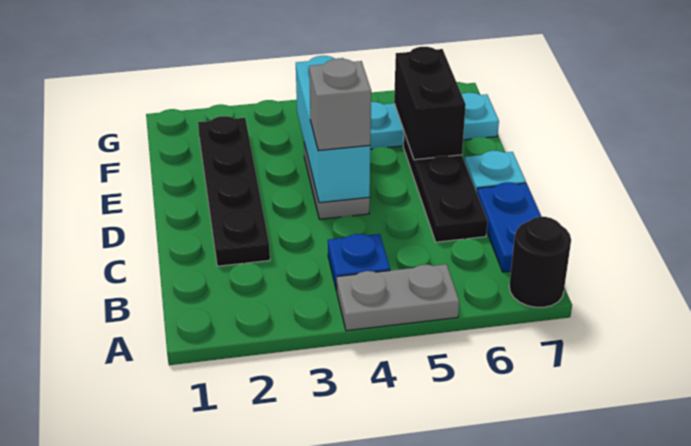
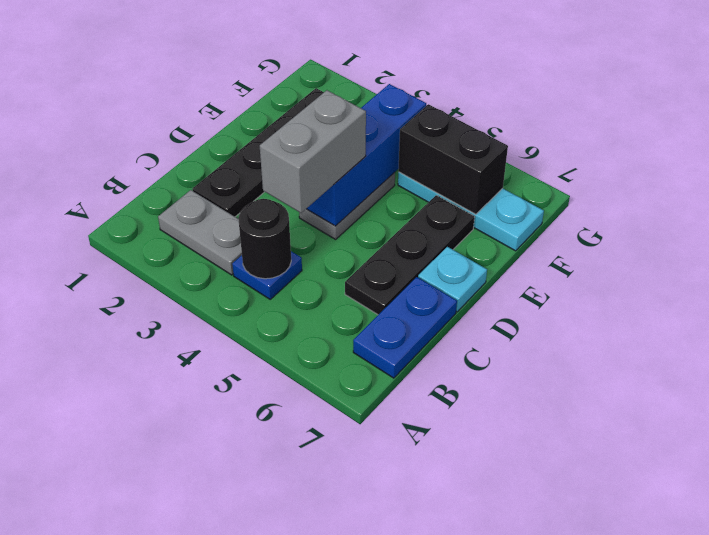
grey plate A4:A5 level 1 -> grey plate B2:B3 level 1
black round brick A7 level 1 -> black round brick B4 level 2
cyan brick D4:F4 level 2 -> blue brick D4:F4 level 2
grey brick D4 level 3 -> grey brick C4:D4 level 3
black brick E6:F6 level 2 -> black brick F5:F6 level 2

